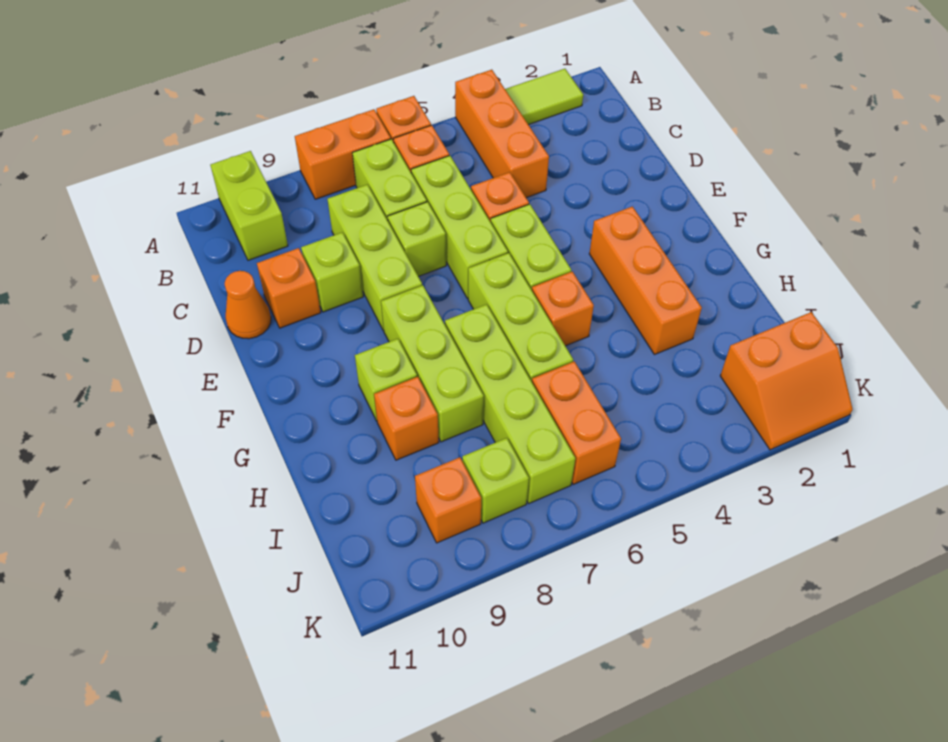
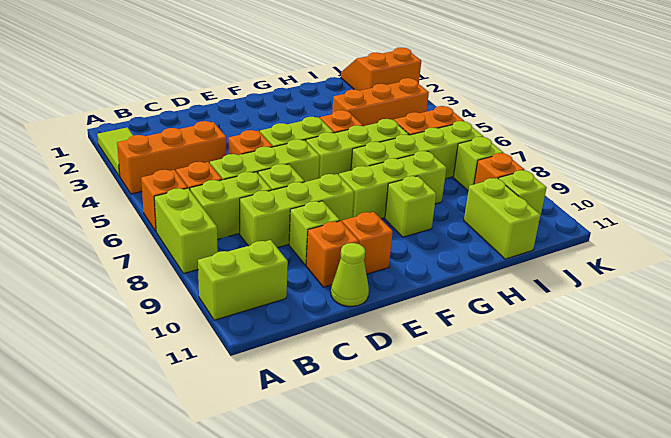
orange brick A7:A8 level 1 -> lime brick A7:A8 level 1
orange cone D11 level 1 -> lime cone D11 level 1
orange brick F3:H3 level 1 -> orange brick H4:J4 level 1
orange brick H9 level 1 -> orange brick E10 level 1
none -> lime brick I10:I11 level 1
orange slope J1:K2 level 1 top J -> orange slope J1:K2 level 1 top 2
none -> lime brick J10 level 1

